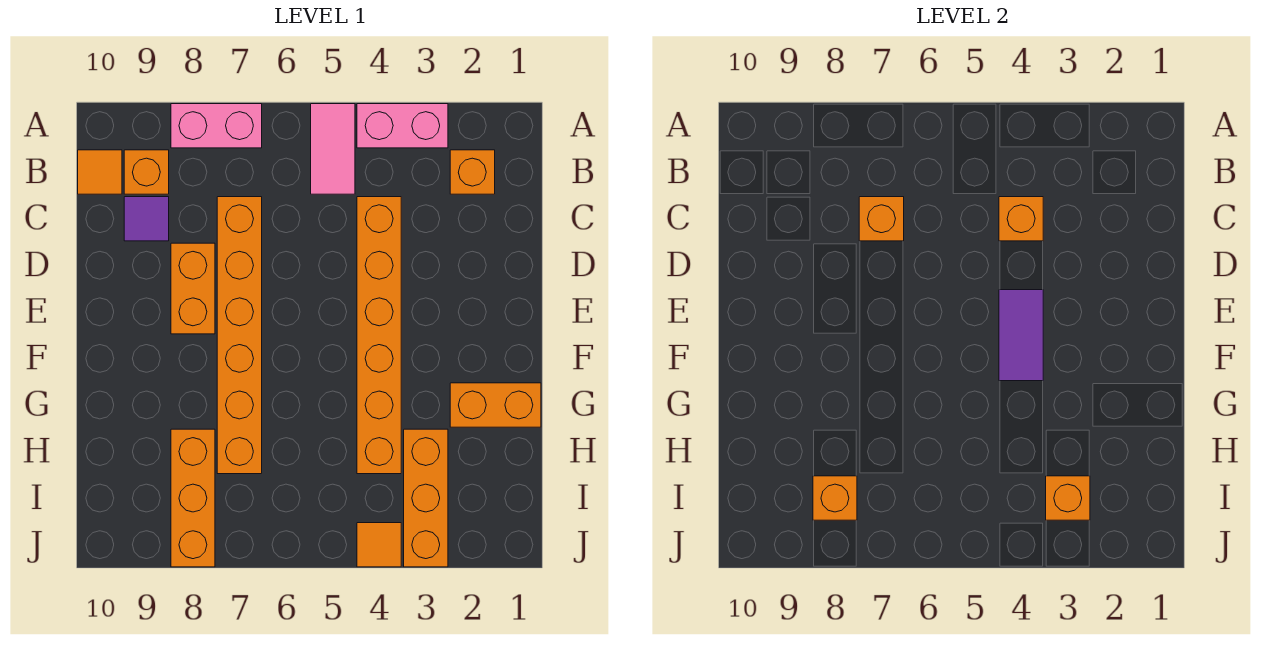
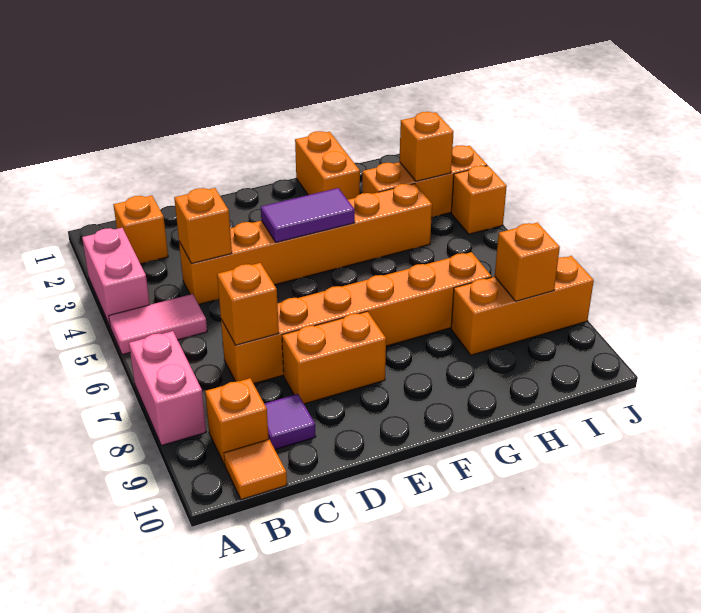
orange tile J4 level 1 -> orange brick J4 level 1

